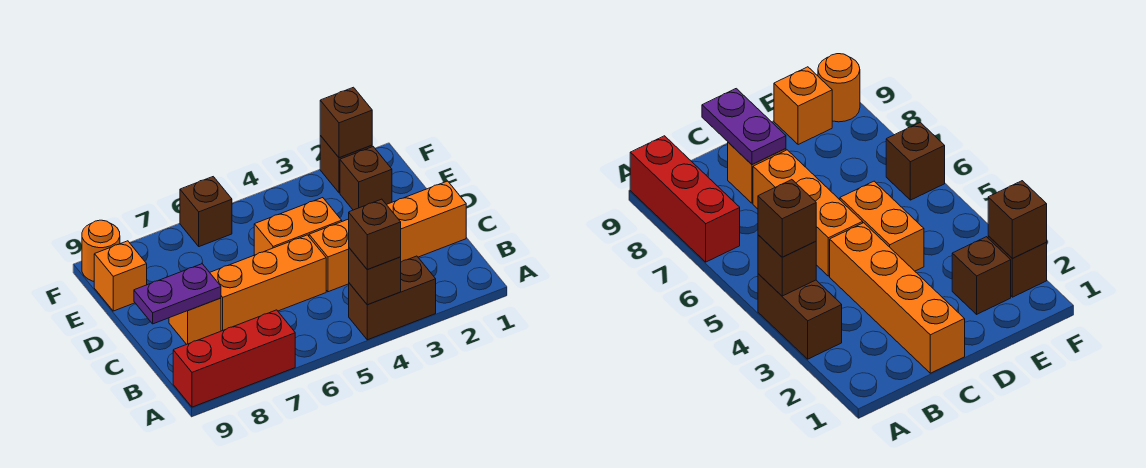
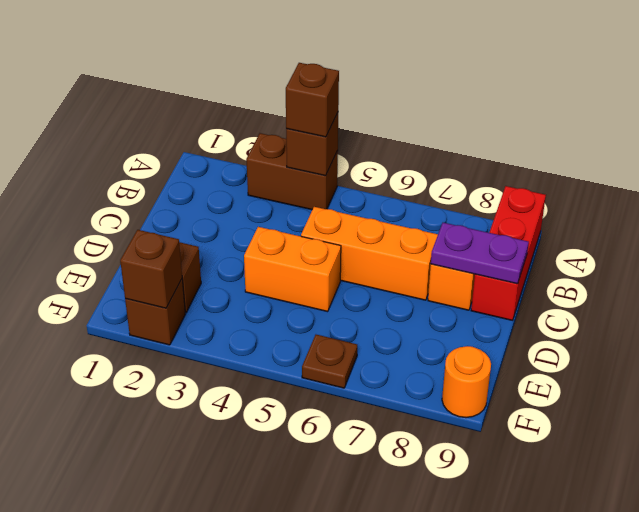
red brick A7:A9 level 1 -> red brick A9:C9 level 1
orange brick C1:C4 level 1 -> none
orange brick E9 level 1 -> none
brown brick F6 level 1 -> brown plate F6 level 1

